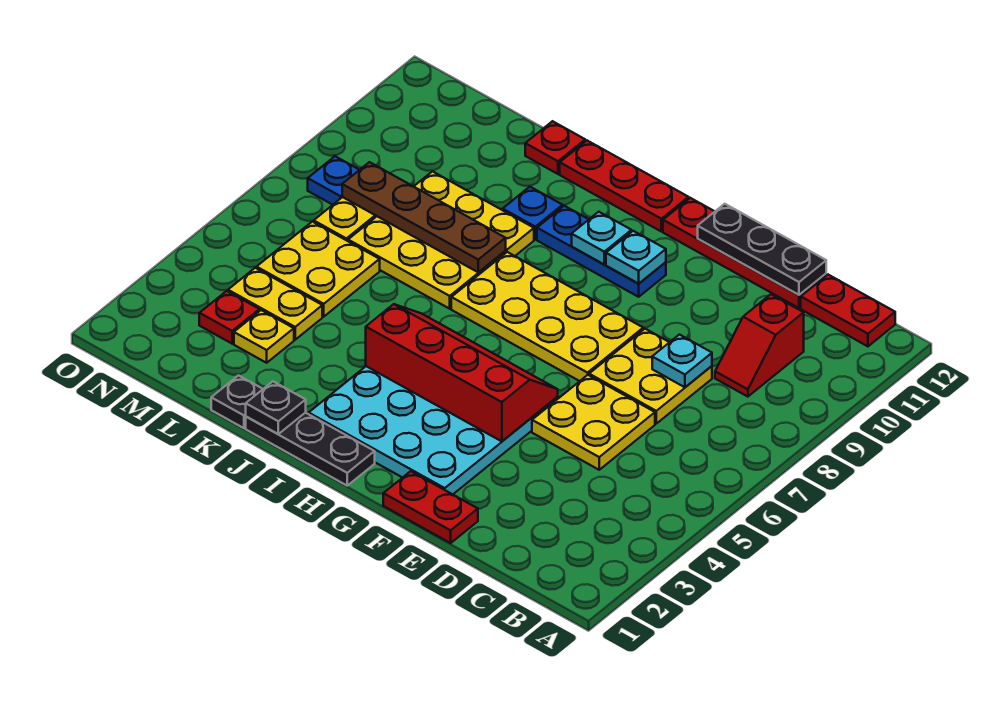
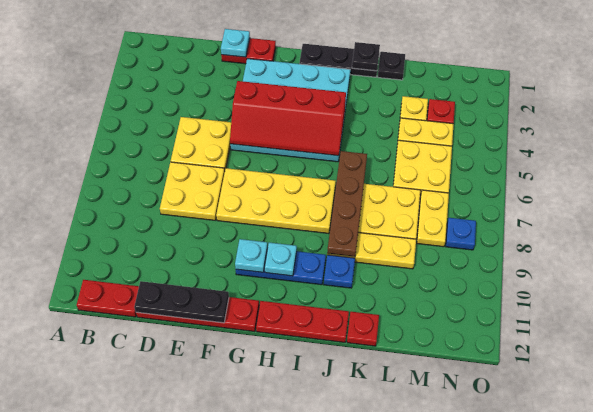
red slope C9:C10 level 1 top 10 -> none
cyan plate D8 level 2 -> cyan plate E1 level 2
brown plate J8:M8 level 2 -> brown plate J6:J9 level 2

